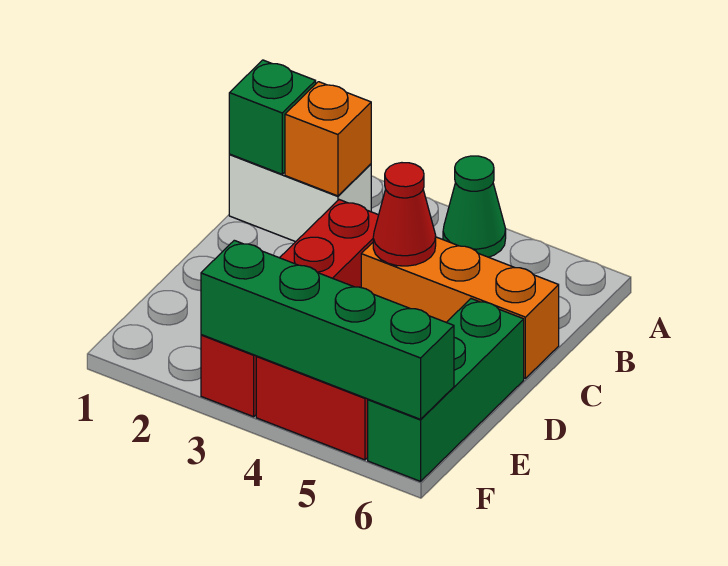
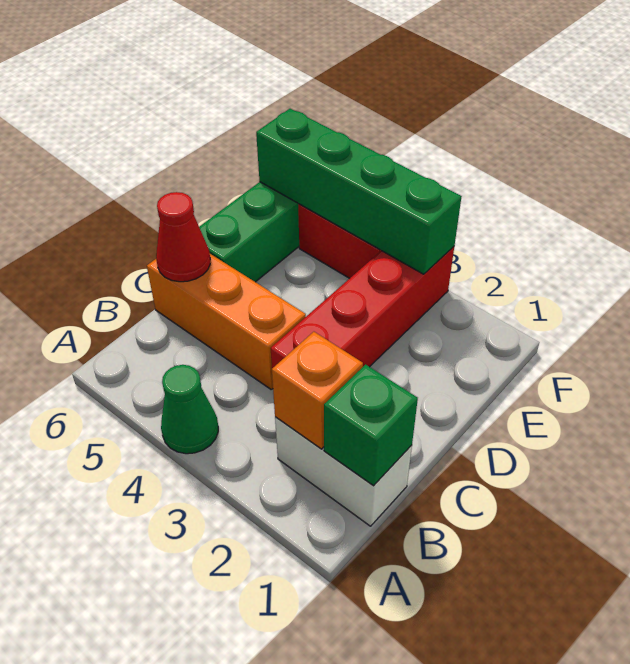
red cone C4 level 2 -> red cone C6 level 2

